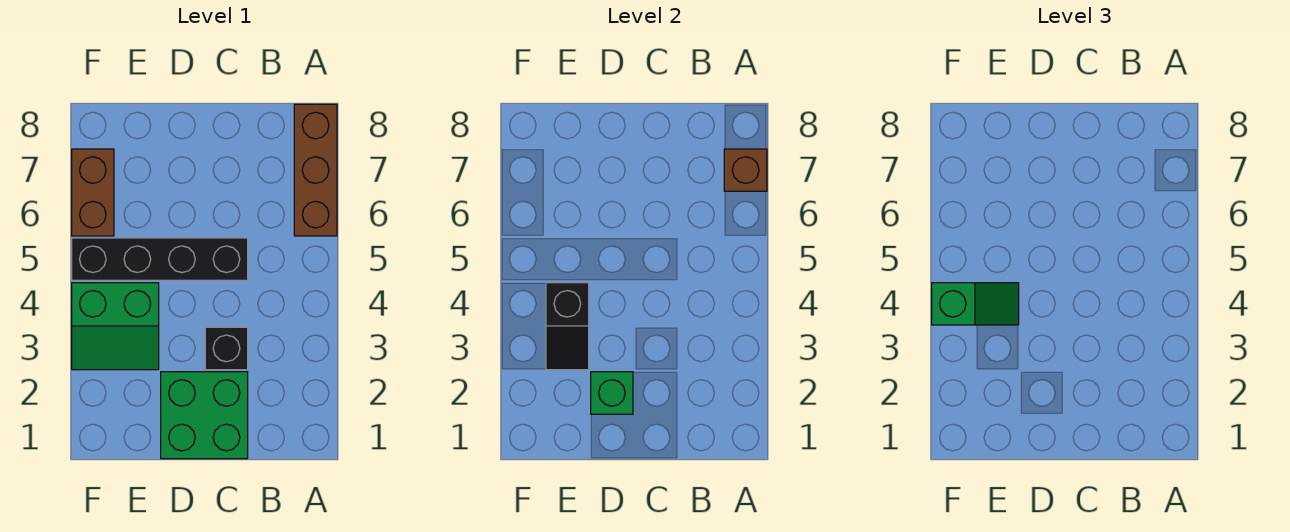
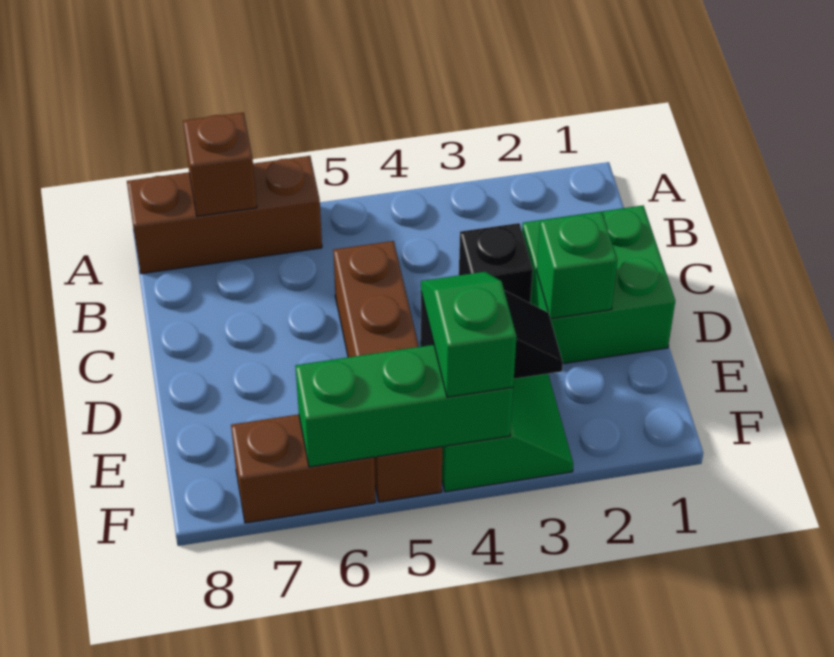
black brick C5:F5 level 1 -> brown brick C5:F5 level 1
none -> green brick F4:F6 level 2

